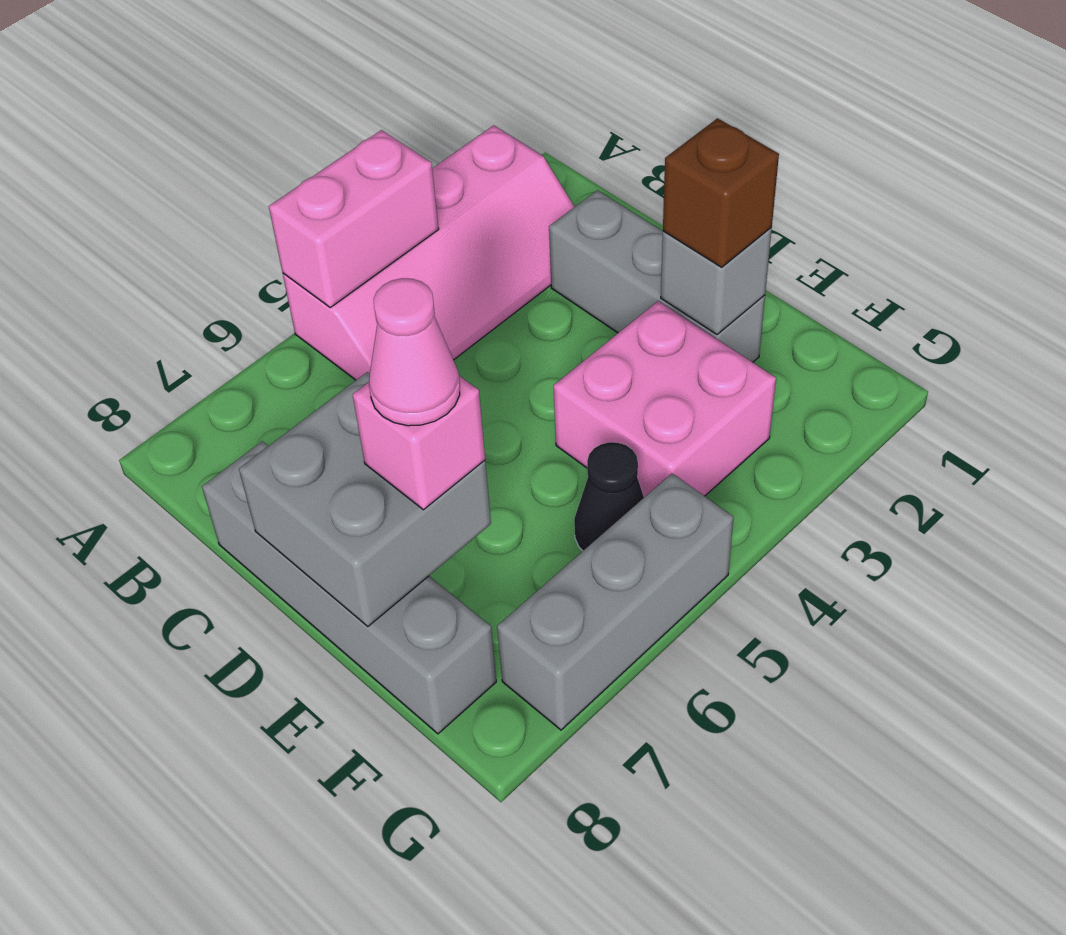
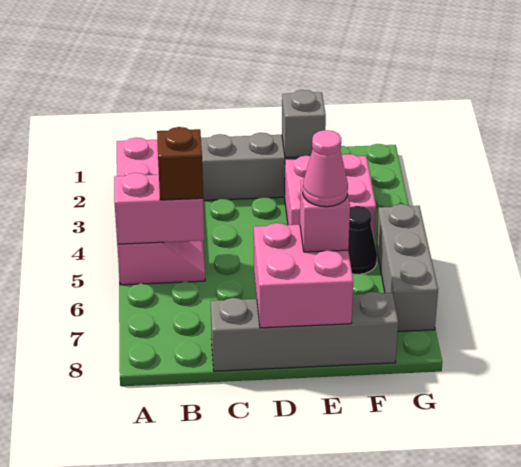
pink brick A4:A5 level 2 -> pink brick A5:B5 level 2
grey brick D7:E8 level 2 -> pink brick D7:E8 level 2
brown brick E2 level 3 -> brown brick B5 level 3

